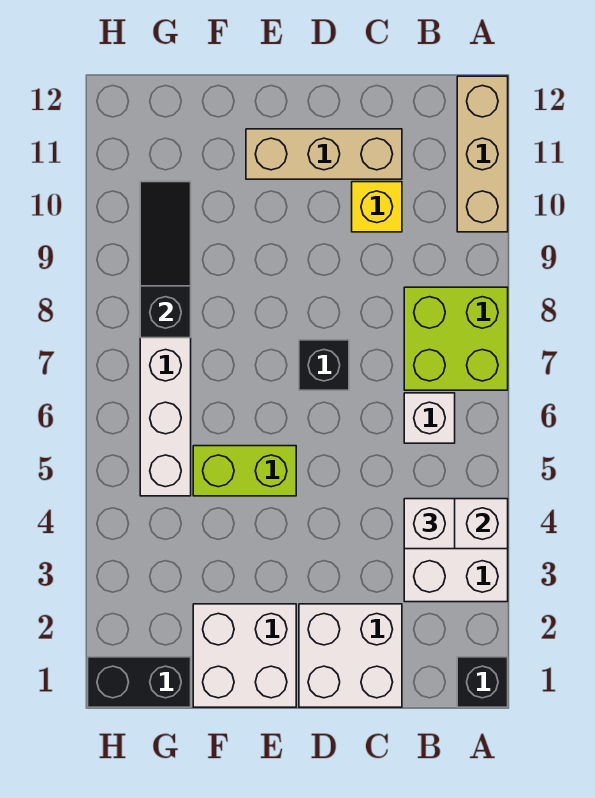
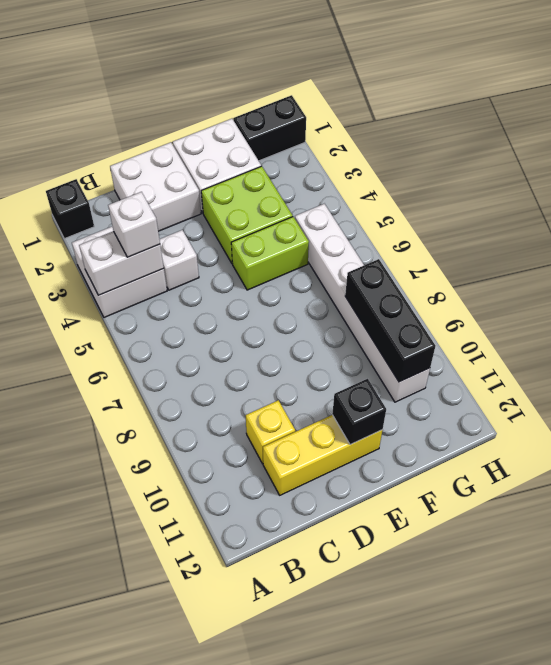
lime brick A7:B8 level 1 -> lime brick E3:F4 level 1
tan brick A10:A12 level 1 -> none
white brick B6 level 1 -> white brick C4 level 1
tan brick C11:E11 level 1 -> yellow brick C11:E11 level 1
black brick D7 level 1 -> black brick E11 level 2
black slope G8:G10 level 2 top 8 -> black brick G8:G10 level 2

